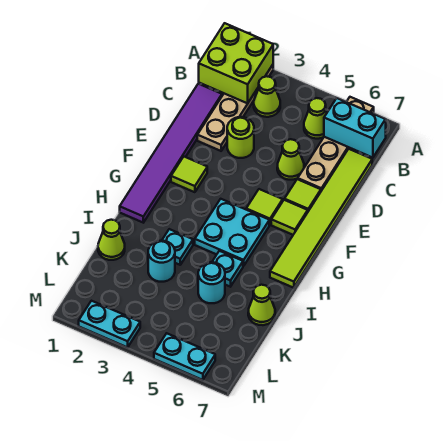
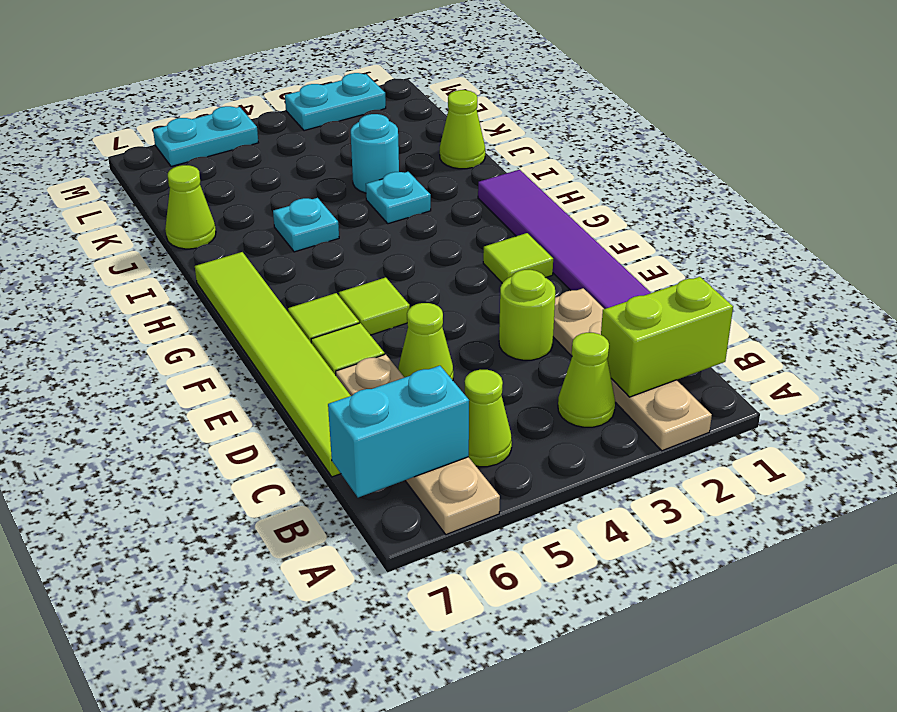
lime brick A1:B2 level 2 -> lime brick B1:B2 level 2
cyan plate G4:H5 level 1 -> none
cyan round brick J5 level 1 -> none

